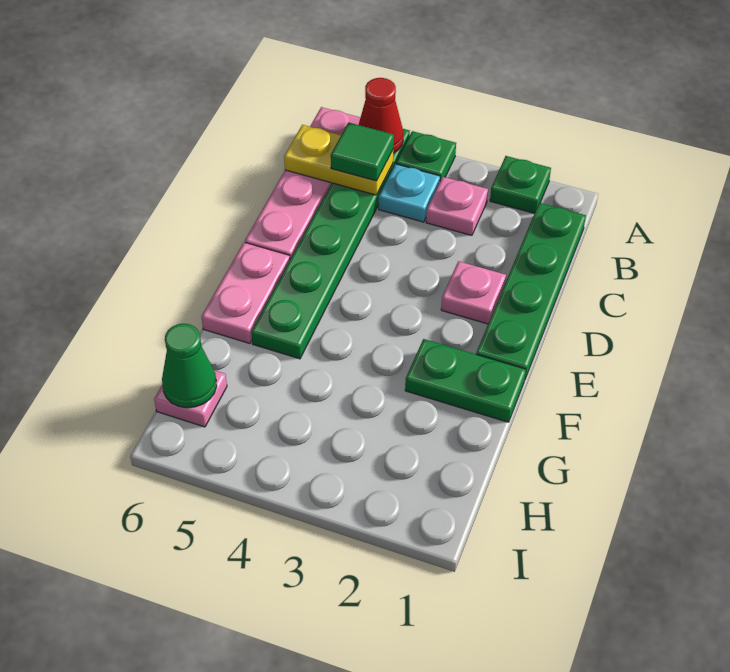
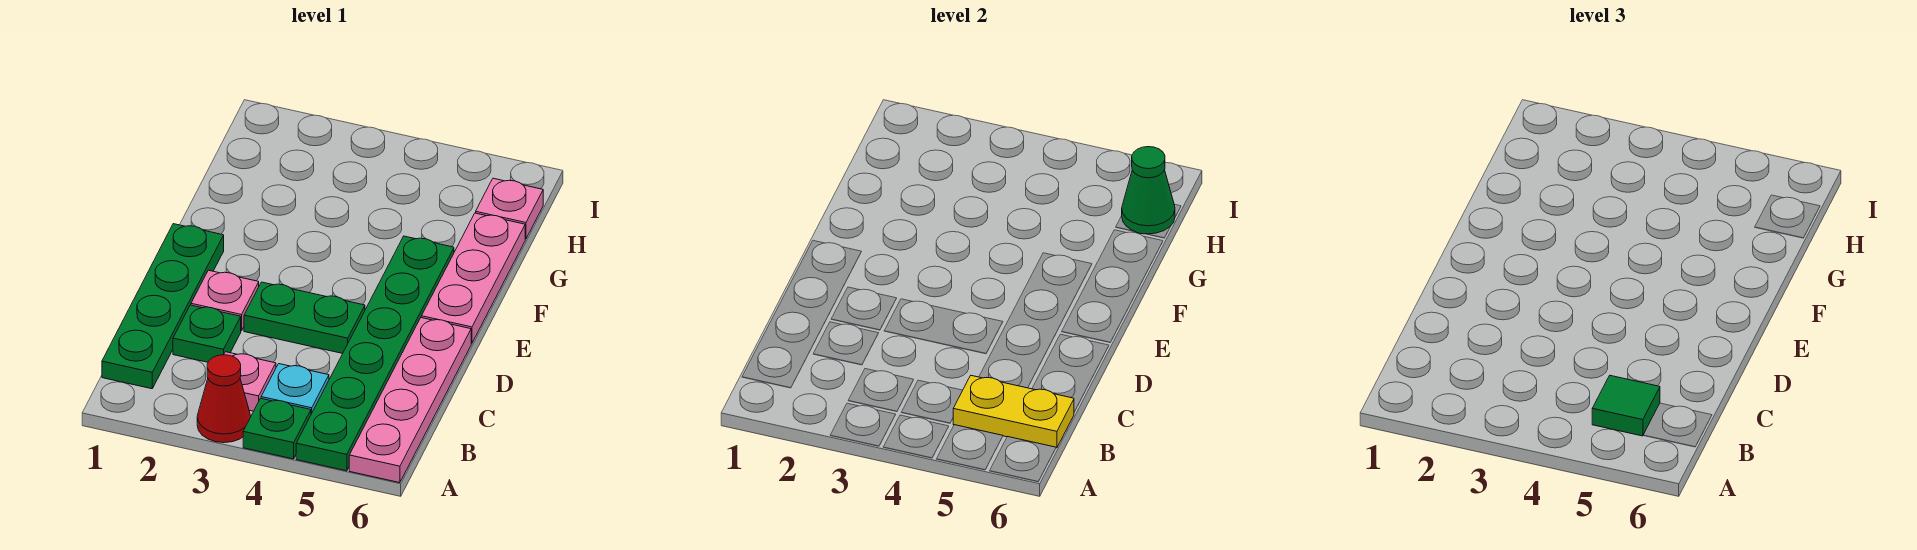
green plate A2 level 1 -> green plate C2 level 1
red cone A5 level 2 -> red cone A3 level 1
pink plate E6:F6 level 1 -> pink plate E6:G6 level 1
green plate F1:F2 level 1 -> green plate D3:D4 level 1

